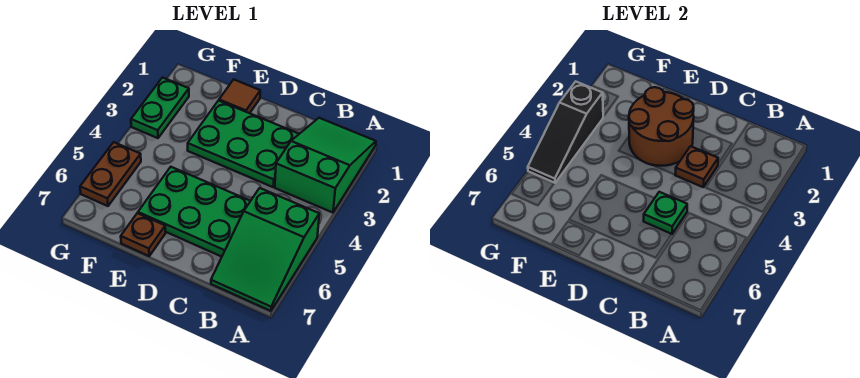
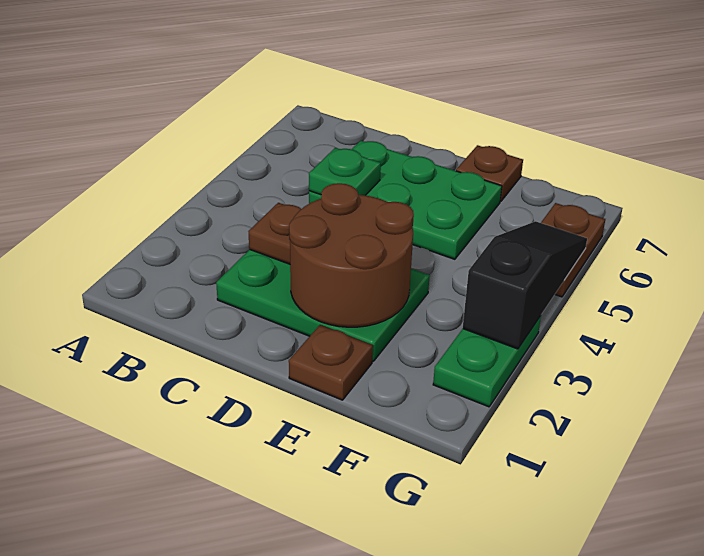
green slope A1:B3 level 1 top 3 -> none
green slope A5:B7 level 1 top 5 -> none
brown tile E1 level 1 -> brown plate E1 level 1

